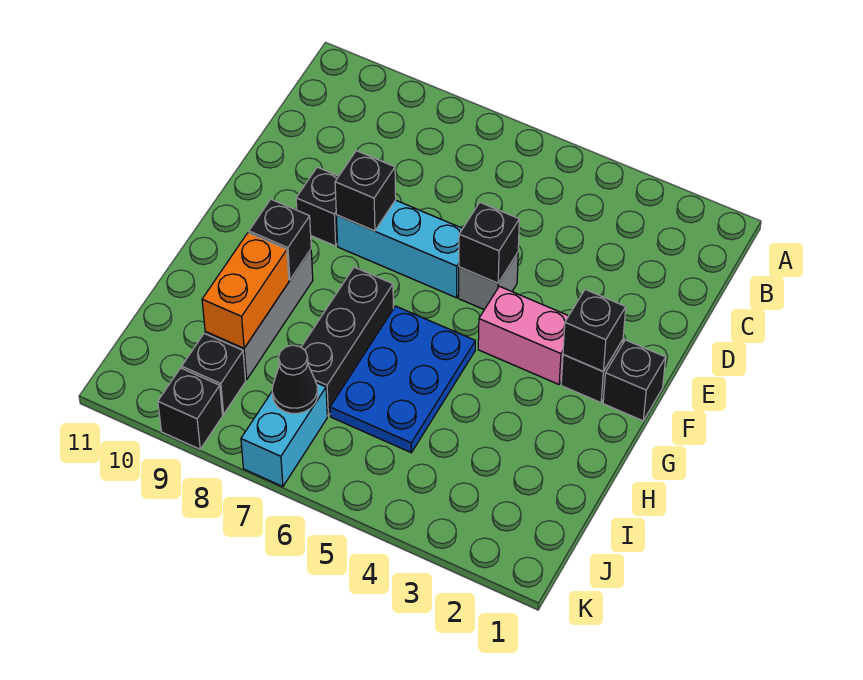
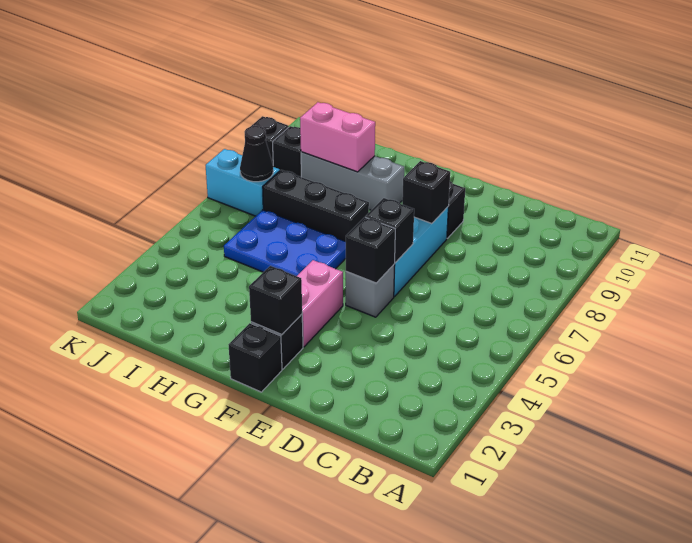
black brick G9 level 2 -> black brick E6 level 2
orange brick H9:I9 level 2 -> pink brick H9:I9 level 2

